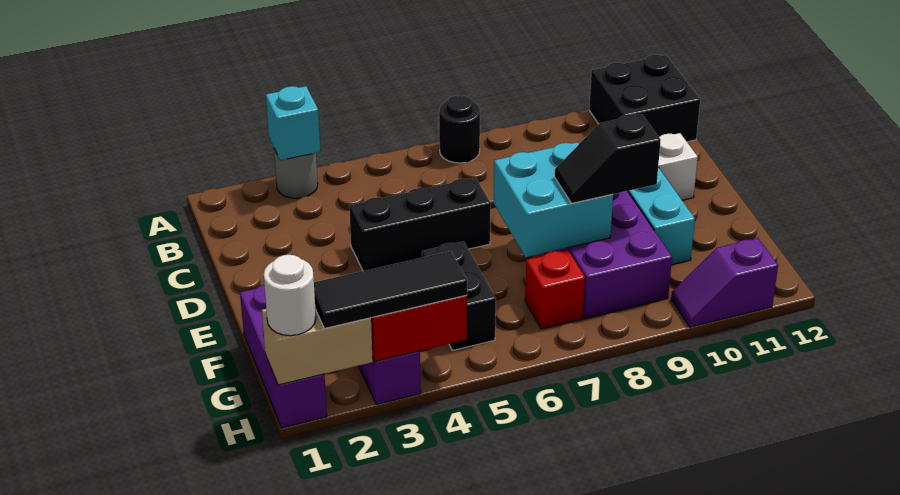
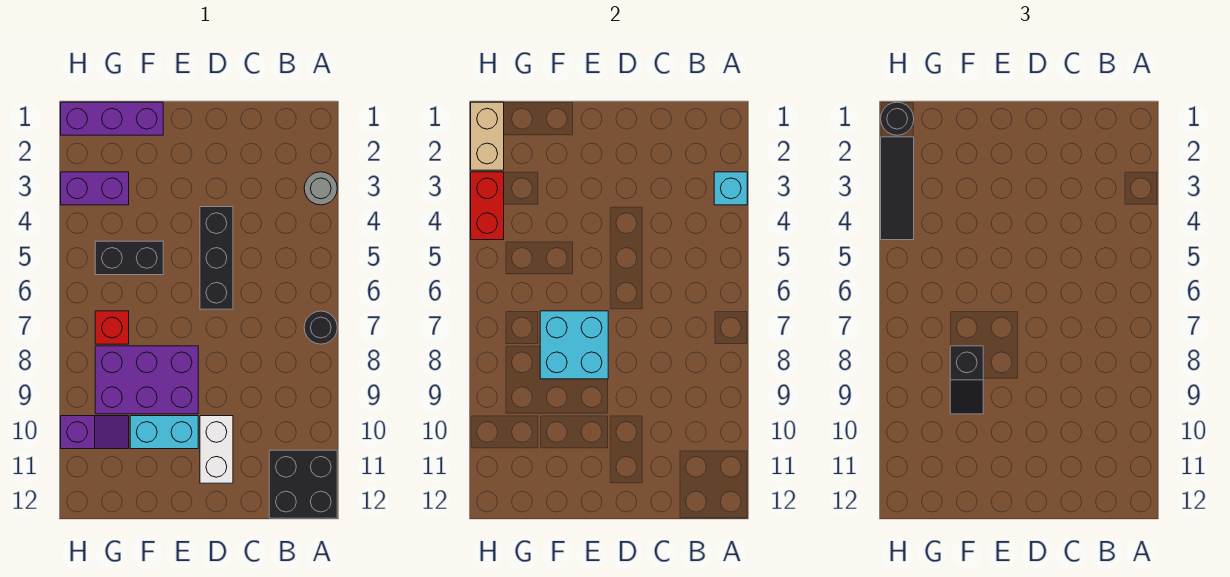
black slope F8:F9 level 3 top 9 -> black slope F8:F9 level 3 top 8
white round brick H1 level 3 -> black round brick H1 level 3
purple slope H10:H11 level 1 top 11 -> purple slope G10:H10 level 1 top H

